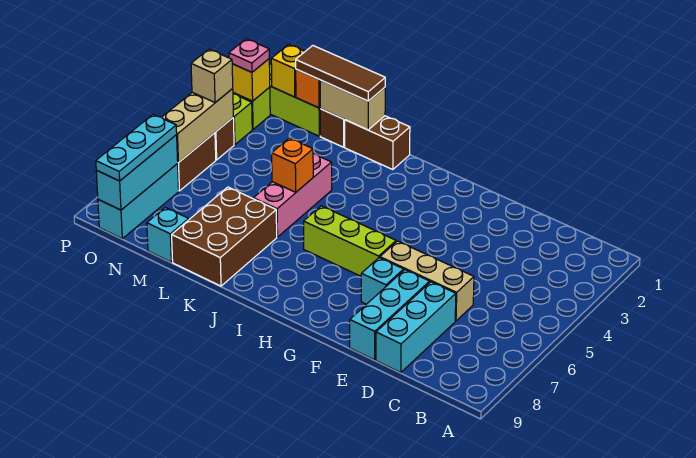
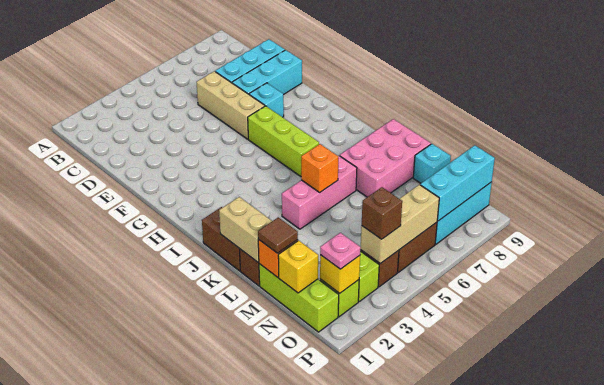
brown tile K1:M1 level 3 -> brown tile M1 level 3
brown brick K7:L9 level 1 -> pink brick K7:L9 level 1
tan brick O4 level 3 -> brown brick O4 level 3
cyan plate O7:O9 level 3 -> none

